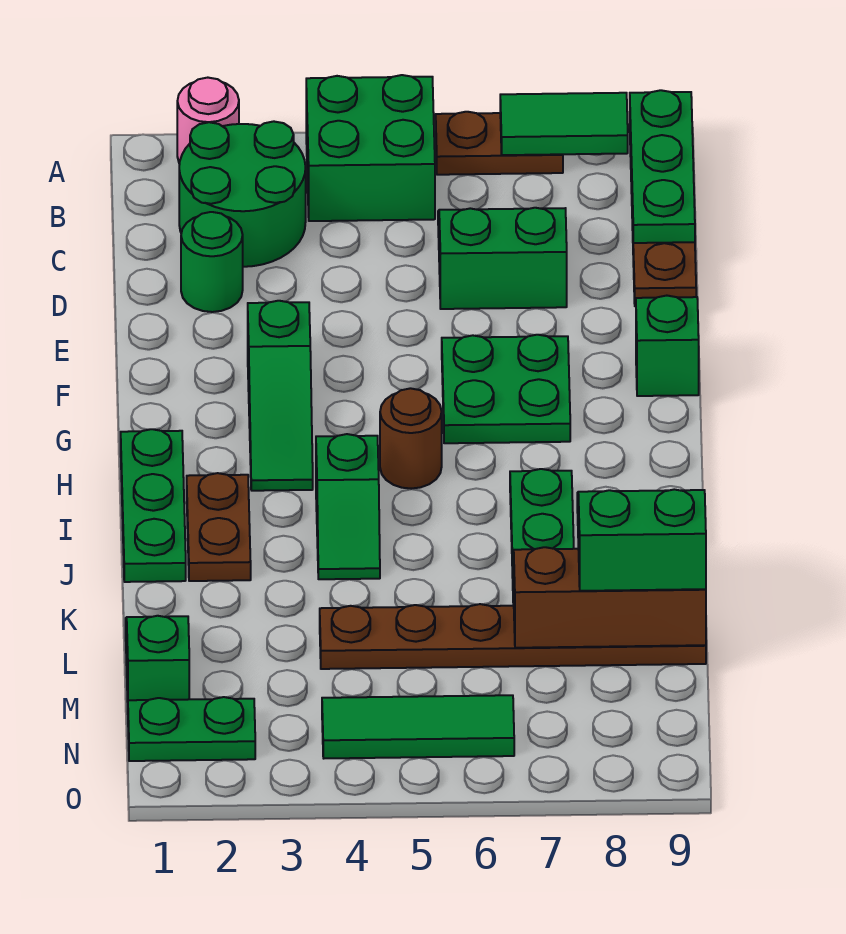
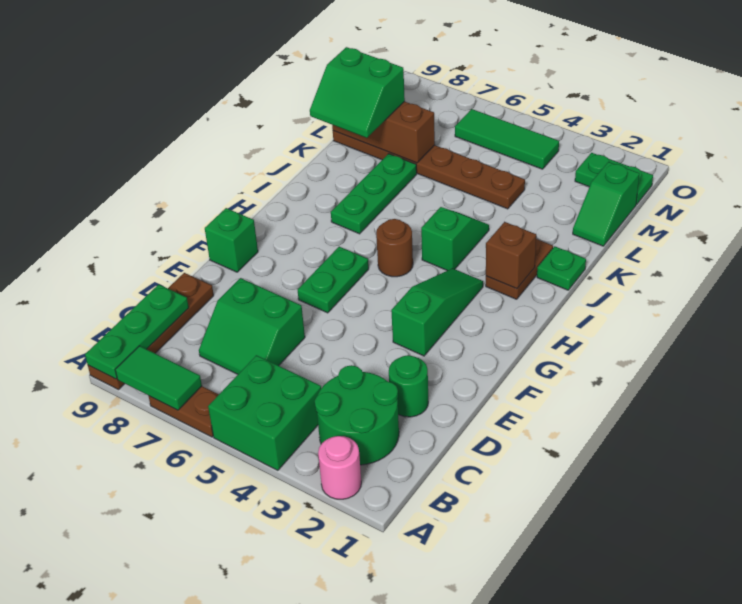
green plate F6:G7 level 1 -> green plate F6:G6 level 1
green plate H1:J1 level 1 -> green plate J1 level 1
none -> brown brick I2 level 2

